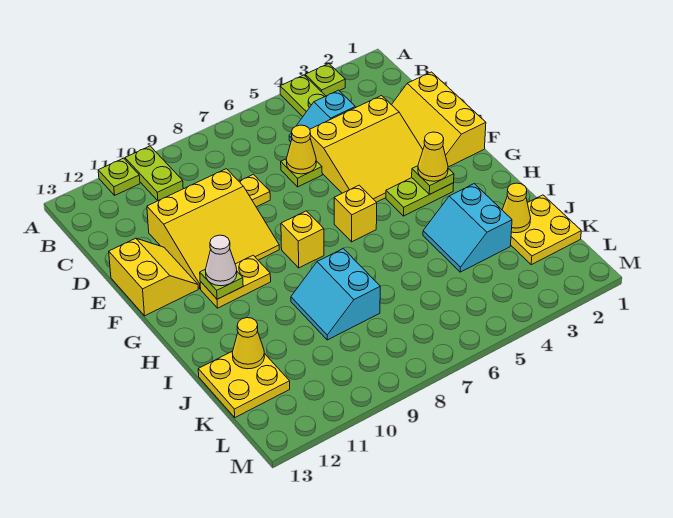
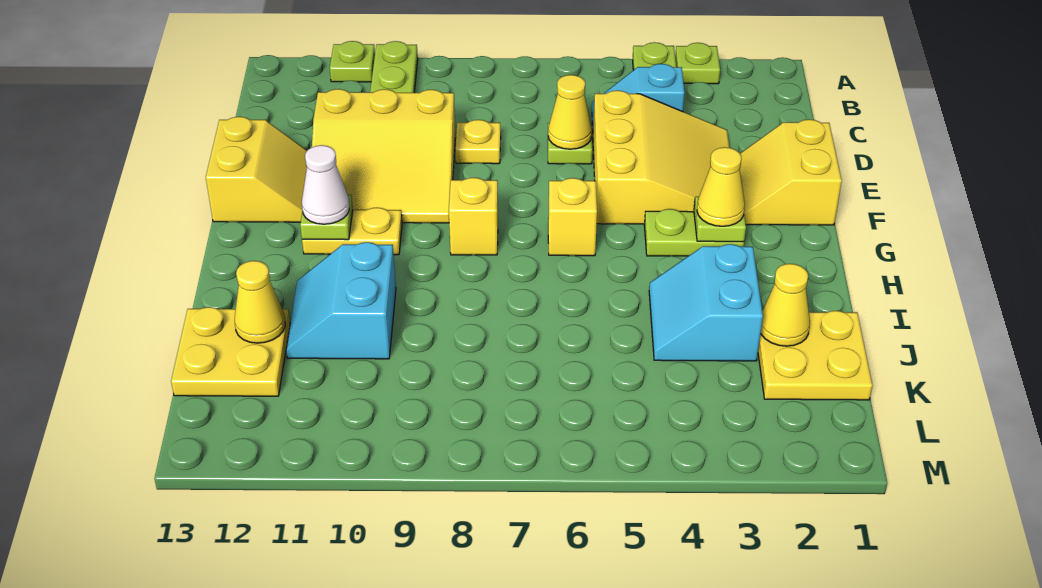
yellow slope D1:F2 level 1 top 1 -> yellow slope E1:F2 level 1 top 1
yellow slope D3:F5 level 1 top D -> yellow slope D3:F5 level 1 top 5
cyan slope I8:J9 level 1 top 8 -> cyan slope I10:J11 level 1 top 10

